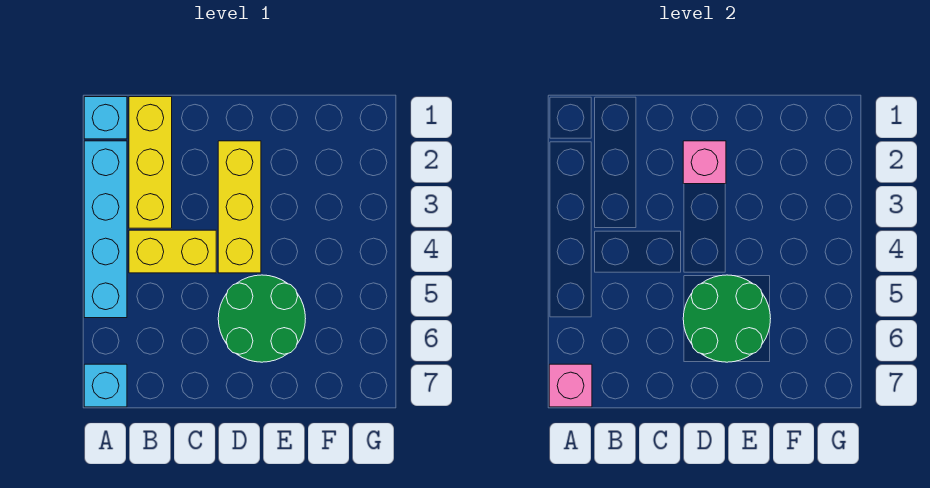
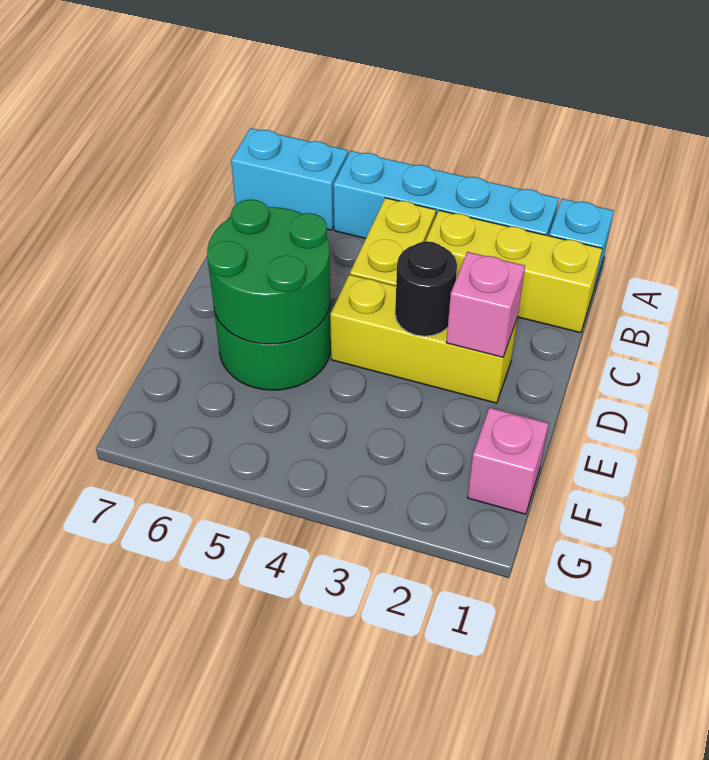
cyan brick A7 level 1 -> cyan brick A6:A7 level 1
pink brick A7 level 2 -> pink brick F1 level 1
none -> black round brick D3 level 2

